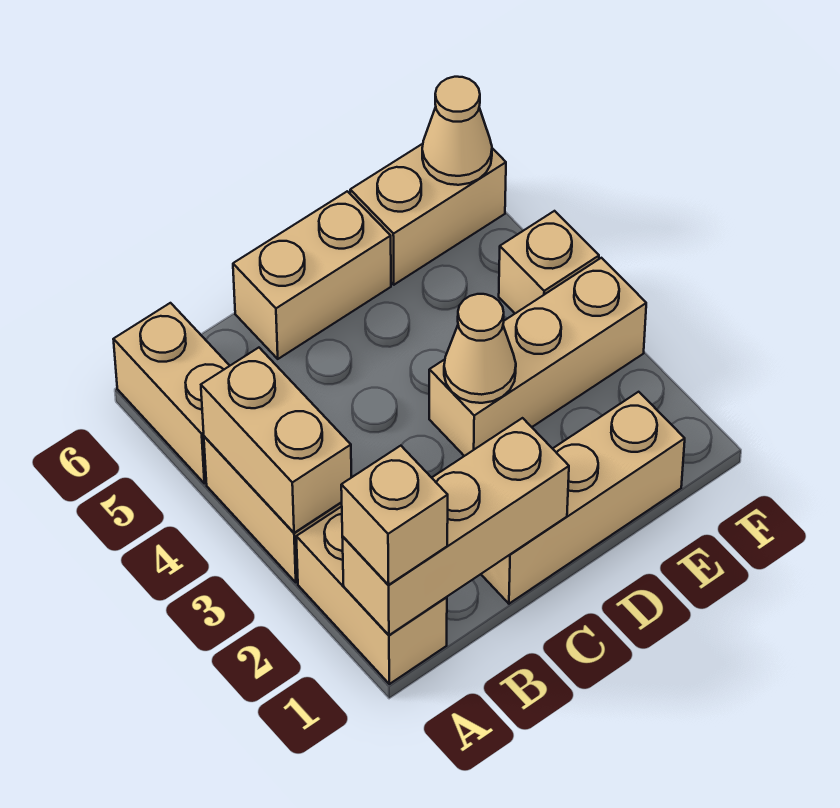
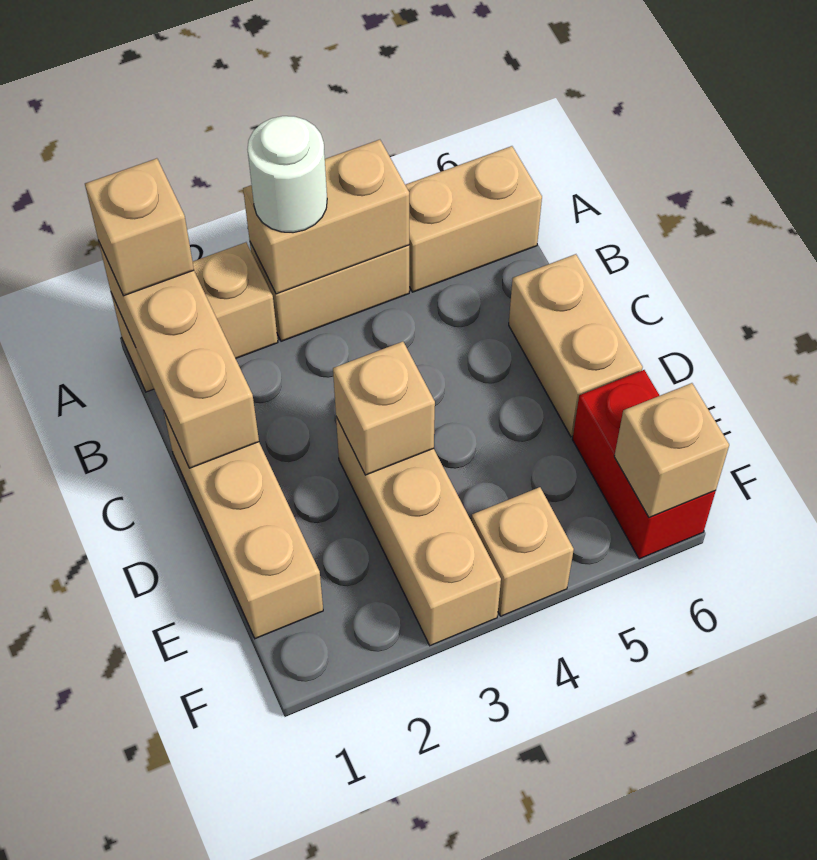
none -> white round brick A3 level 3
tan cone D3 level 2 -> tan brick D3 level 2
tan brick E6:F6 level 1 -> red brick E6:F6 level 1
tan cone F6 level 2 -> tan brick F6 level 2

